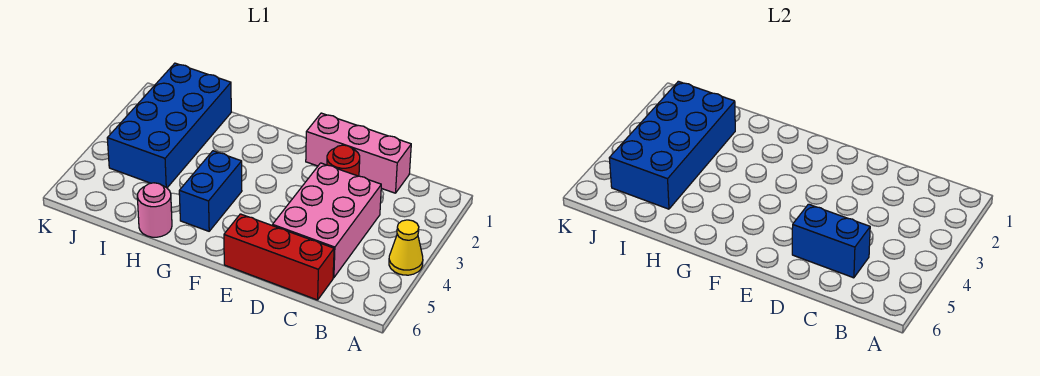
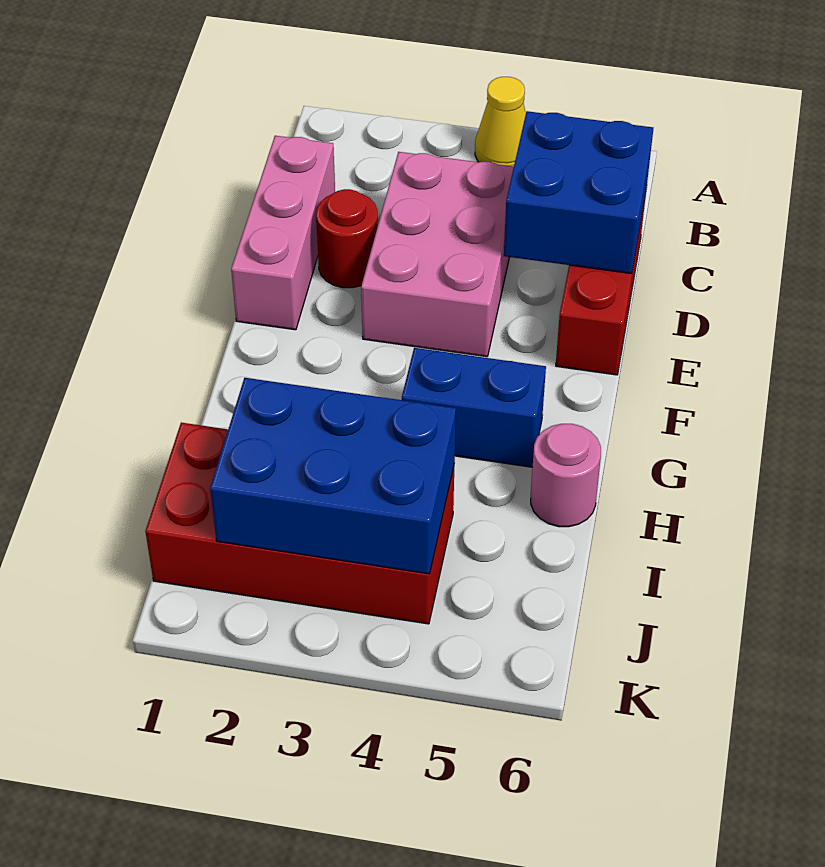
pink brick C3:D5 level 1 -> pink brick C3:E4 level 1
blue brick C5:D5 level 2 -> blue brick C5:D6 level 2
blue brick I1:J4 level 1 -> red brick I1:J4 level 1
blue brick I2:J5 level 2 -> blue brick I2:J4 level 2

